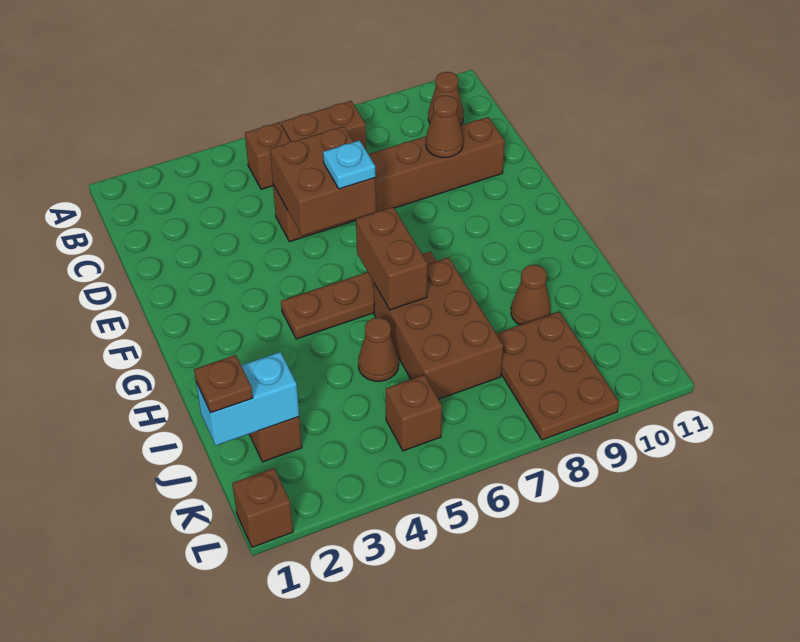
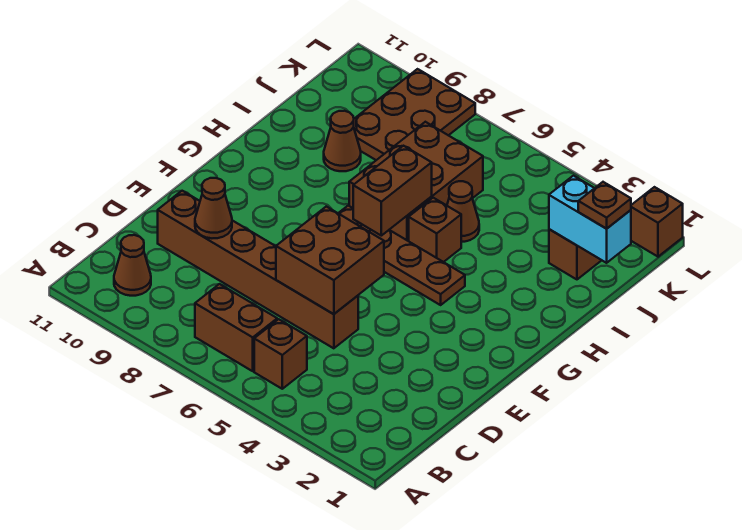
cyan plate E6 level 3 -> none
brown brick K5 level 1 -> brown brick H5 level 1

